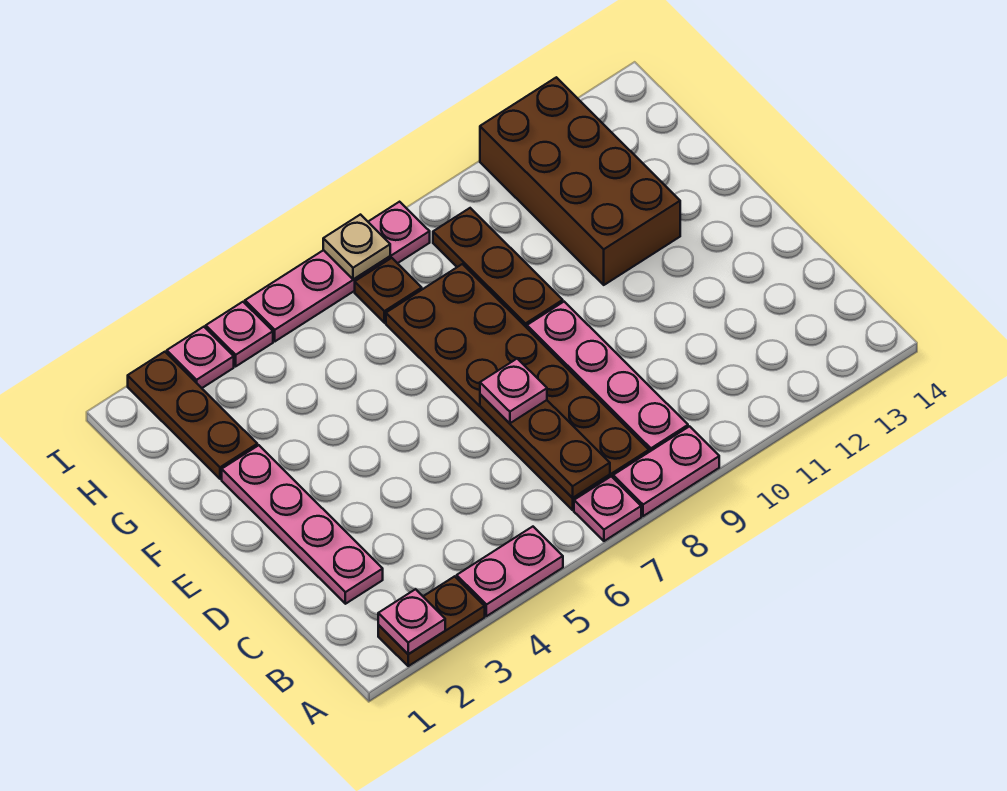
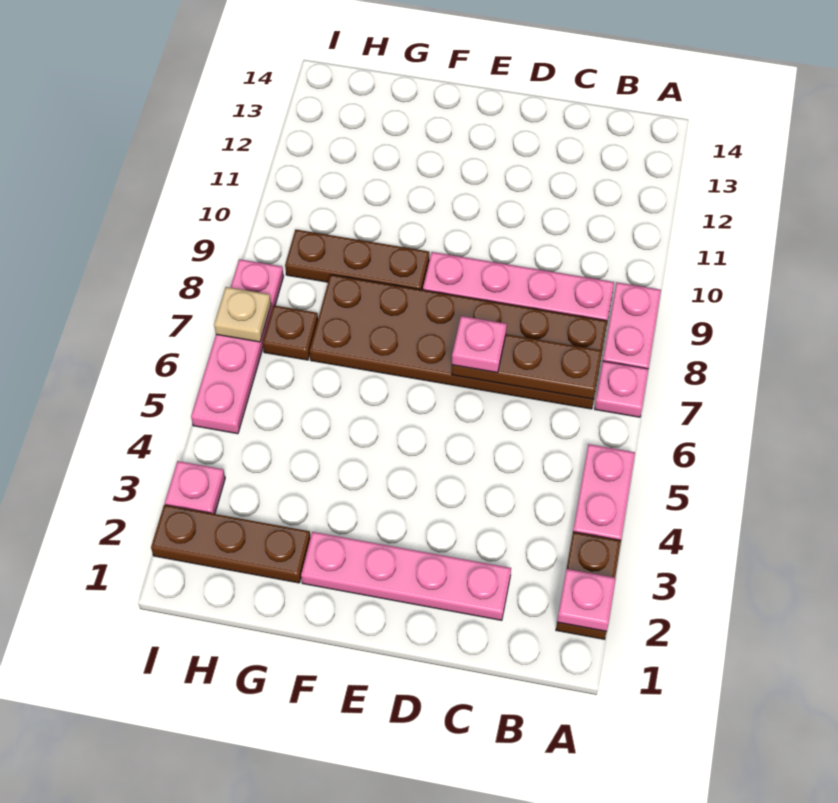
brown brick F11:I12 level 1 -> none
pink plate I4 level 1 -> none

